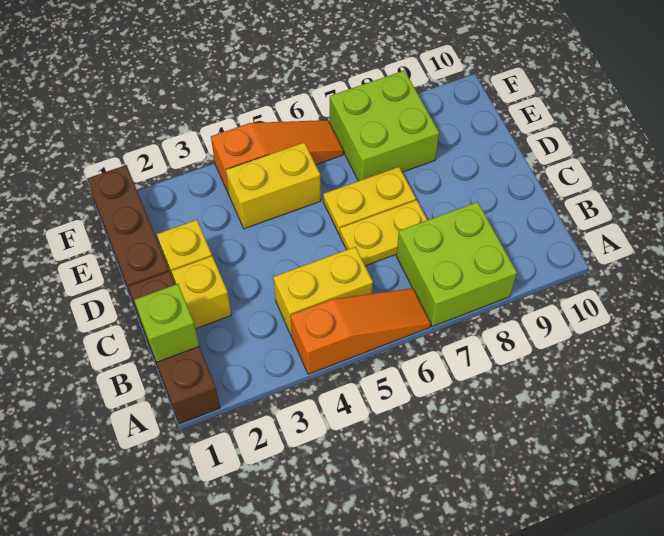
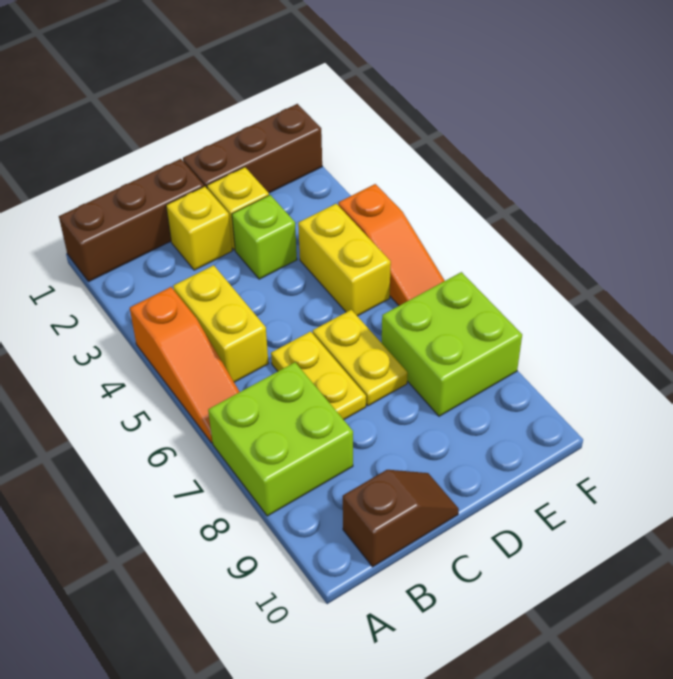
lime brick B1 level 2 -> lime brick D3 level 1
none -> brown slope B10:C10 level 1 top B

